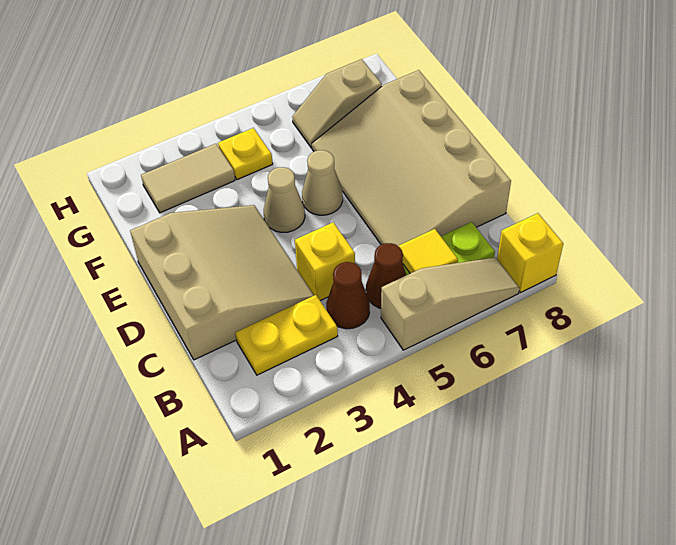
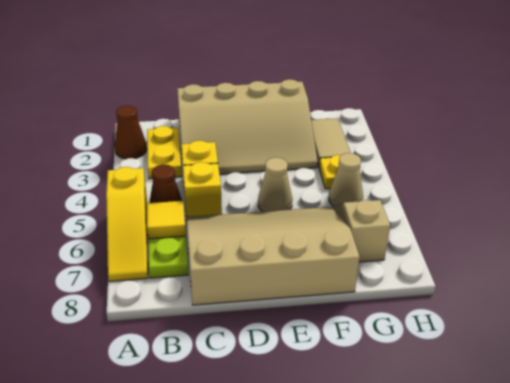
tan slope A5:A7 level 1 top 5 -> yellow slope A5:A7 level 1 top 5
yellow brick A8 level 1 -> yellow brick C5 level 1
brown cone B4 level 1 -> brown cone A2 level 1
tan slope C1:E3 level 1 top 1 -> tan slope C1:F3 level 1 top 1
tan cone E4 level 1 -> tan cone G5 level 1

